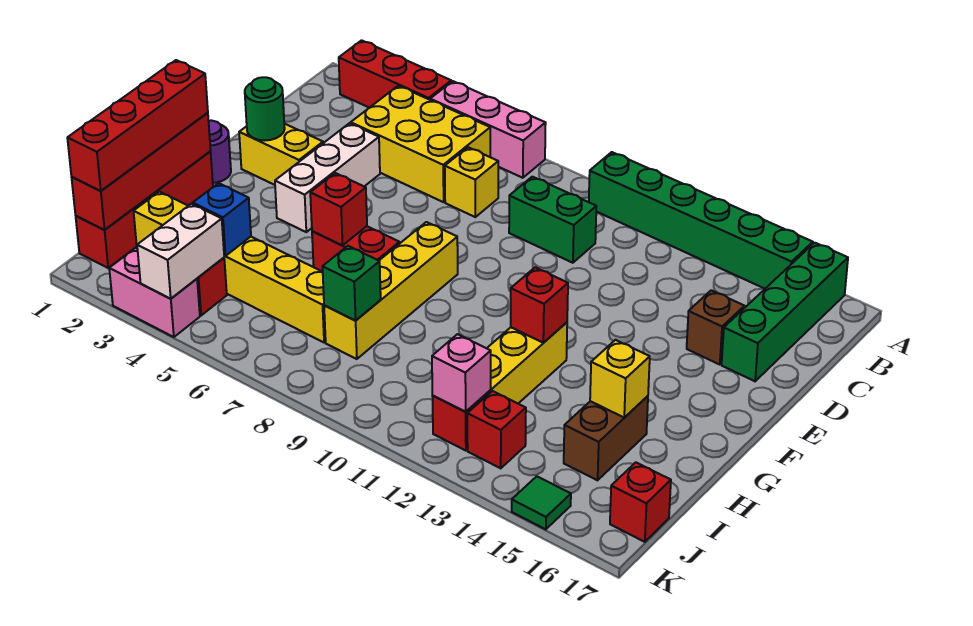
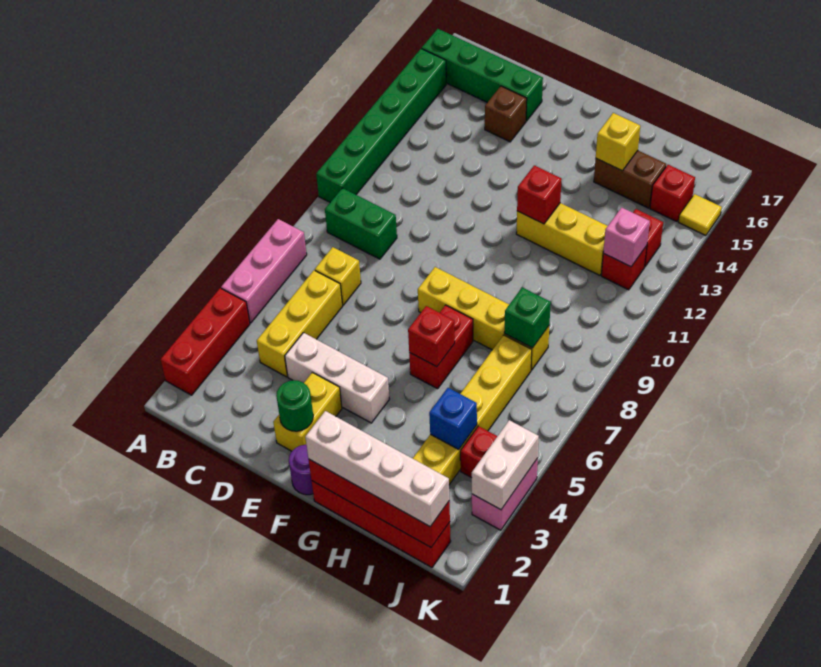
yellow brick B4:C6 level 1 -> yellow brick C4:C6 level 1
green brick C9:C10 level 1 -> green brick B9:C9 level 1
red brick G1:J1 level 3 -> white brick G1:J1 level 3
white brick J4:K4 level 2 -> white brick K3:K4 level 2
red brick J17 level 1 -> red brick J15 level 1
green tile K15 level 1 -> yellow tile K15 level 1

